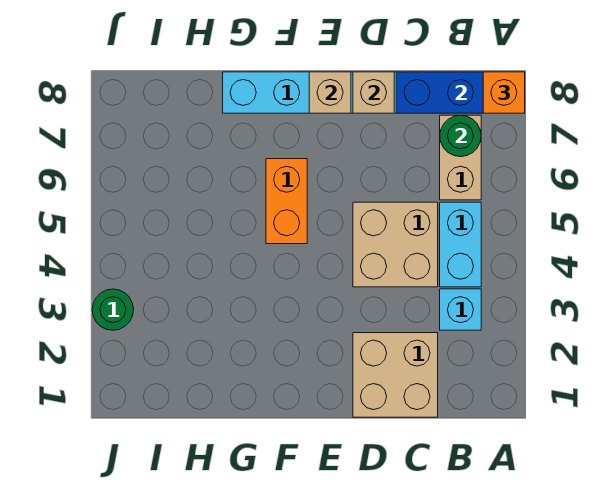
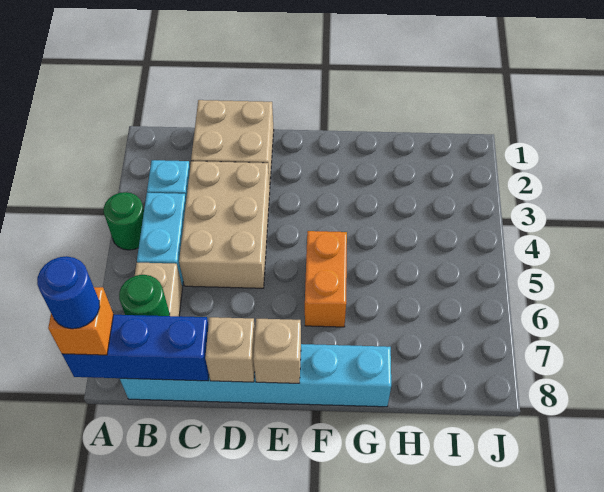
none -> blue round brick A8 level 4
tan brick C4:D5 level 1 -> tan brick C3:D5 level 1
green round brick J3 level 1 -> green round brick A4 level 1

